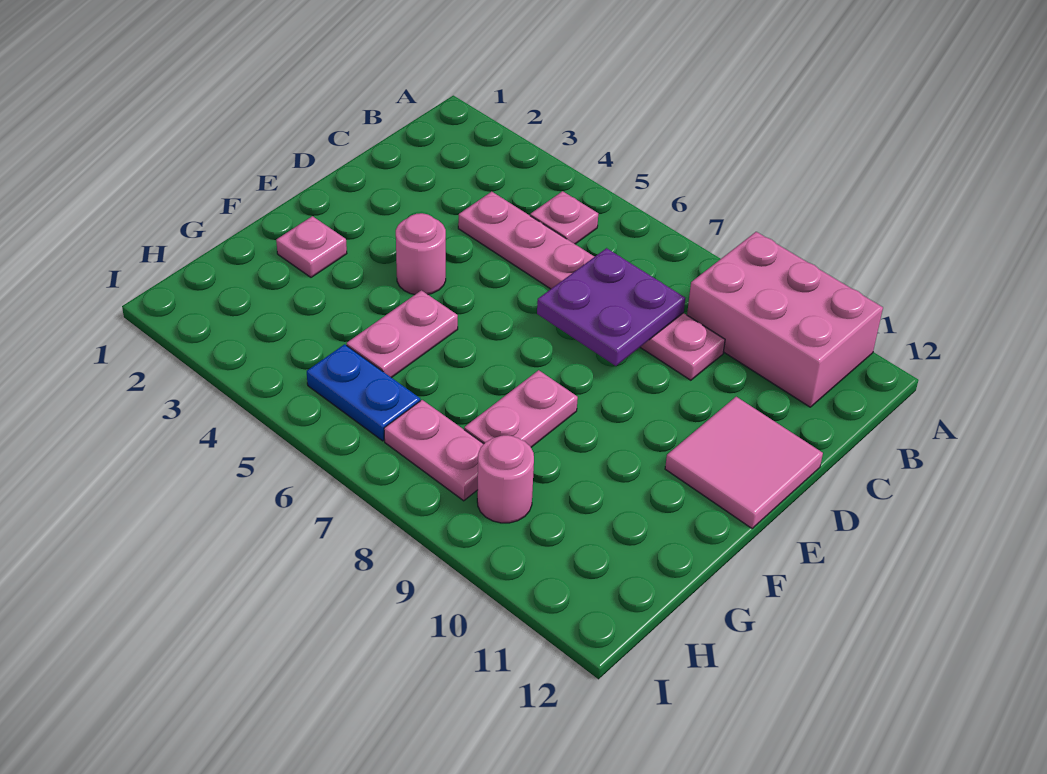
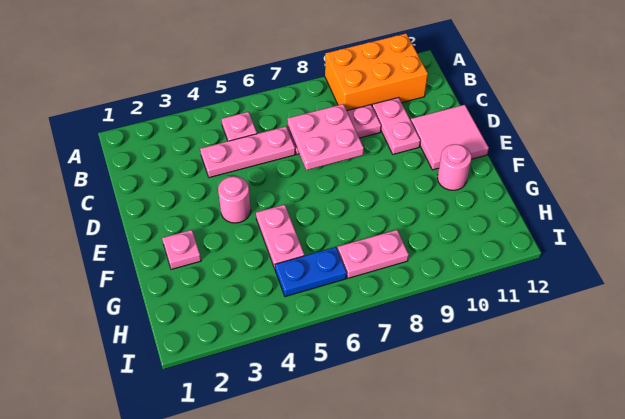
pink brick A9:B11 level 1 -> orange brick A9:B11 level 1
purple plate C7:D8 level 2 -> pink plate C7:D8 level 2
pink plate F8:G8 level 1 -> pink plate C10:D10 level 1
pink round brick H9 level 1 -> pink round brick F11 level 1

